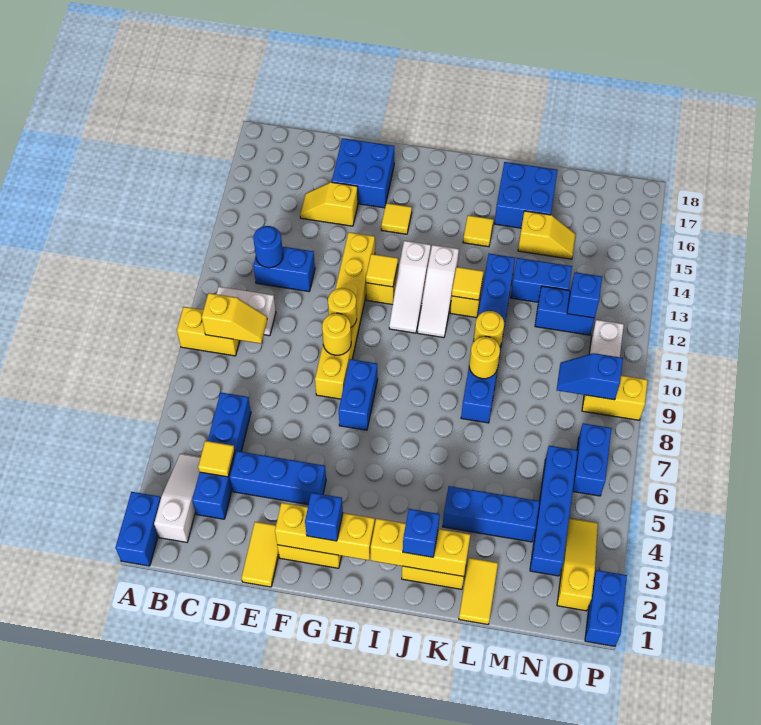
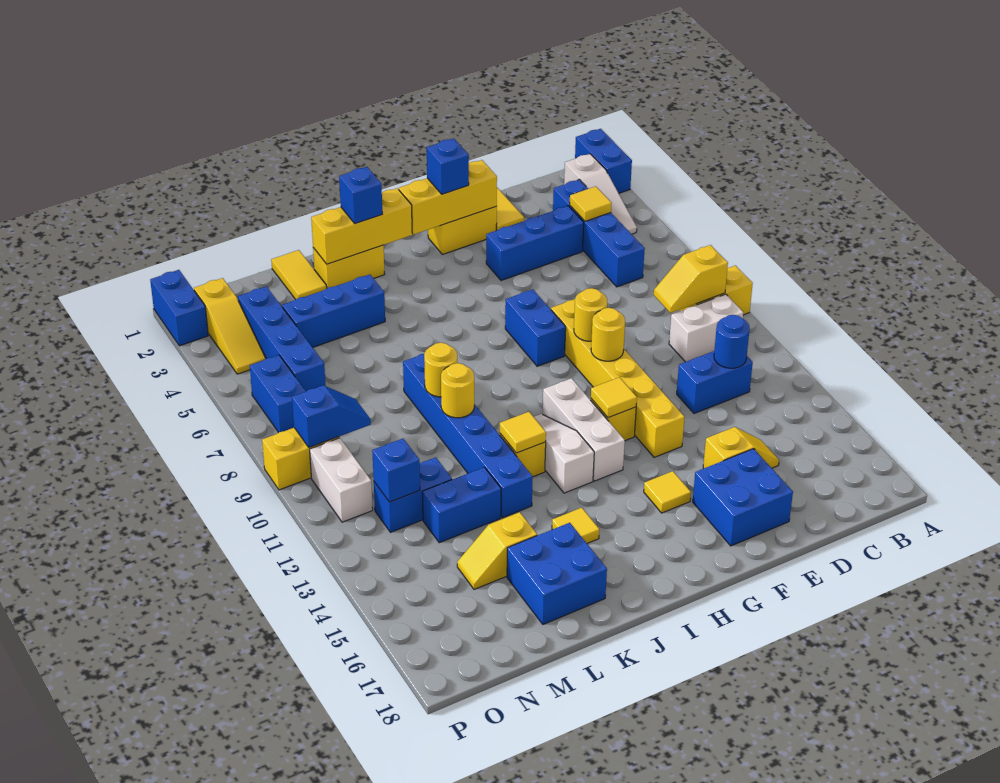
white slope H11:H13 level 1 top 13 -> white brick H11:H13 level 1

